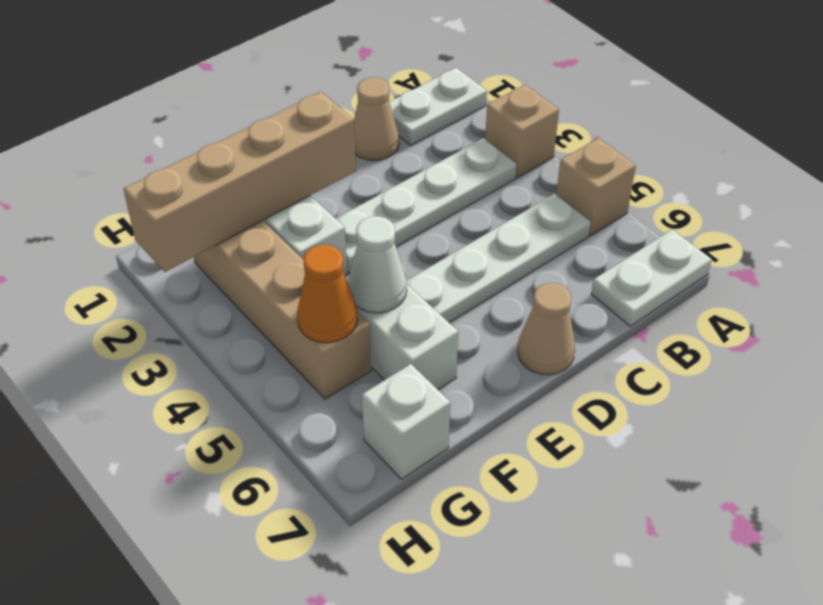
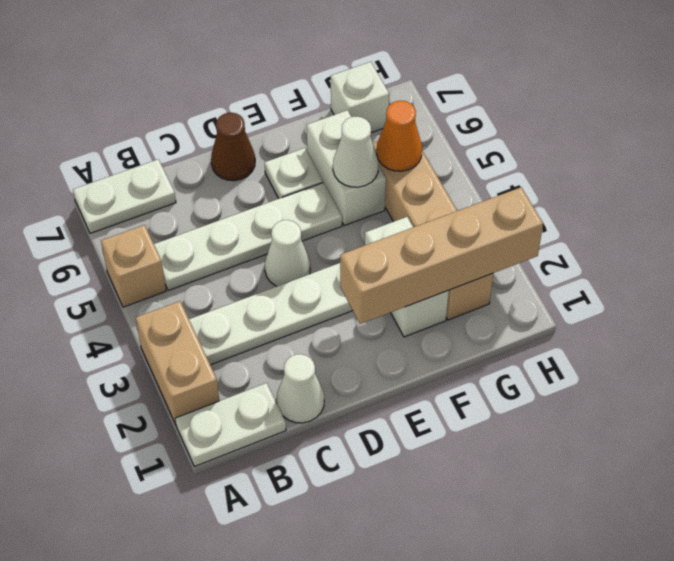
tan brick A3 level 1 -> tan brick A2:A3 level 1
tan cone C1 level 1 -> white cone C1 level 1
none -> white cone D4 level 1
tan cone D7 level 1 -> brown cone D7 level 1
none -> white plate E6 level 1

